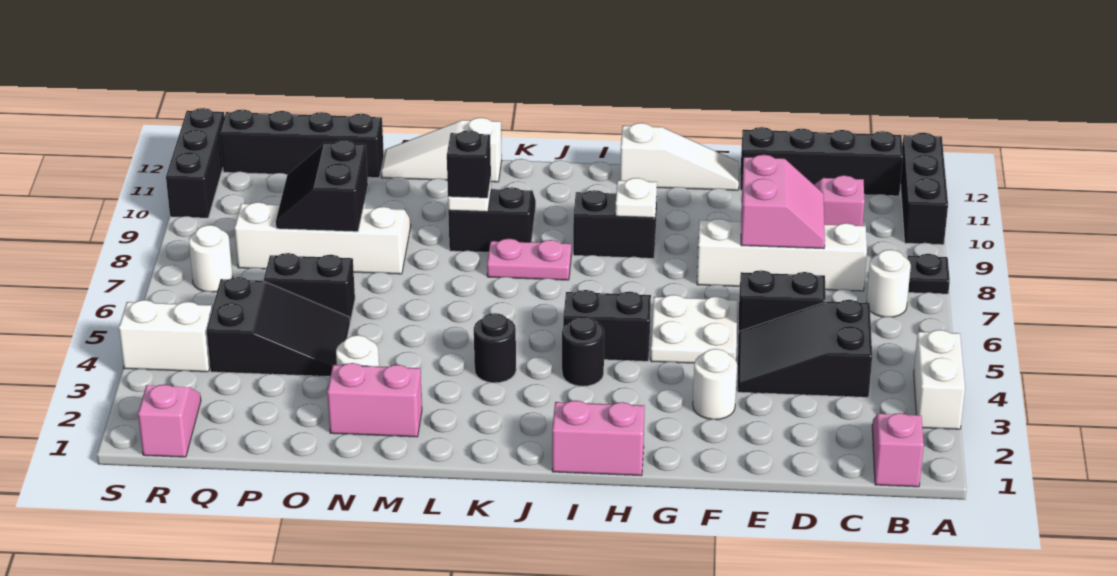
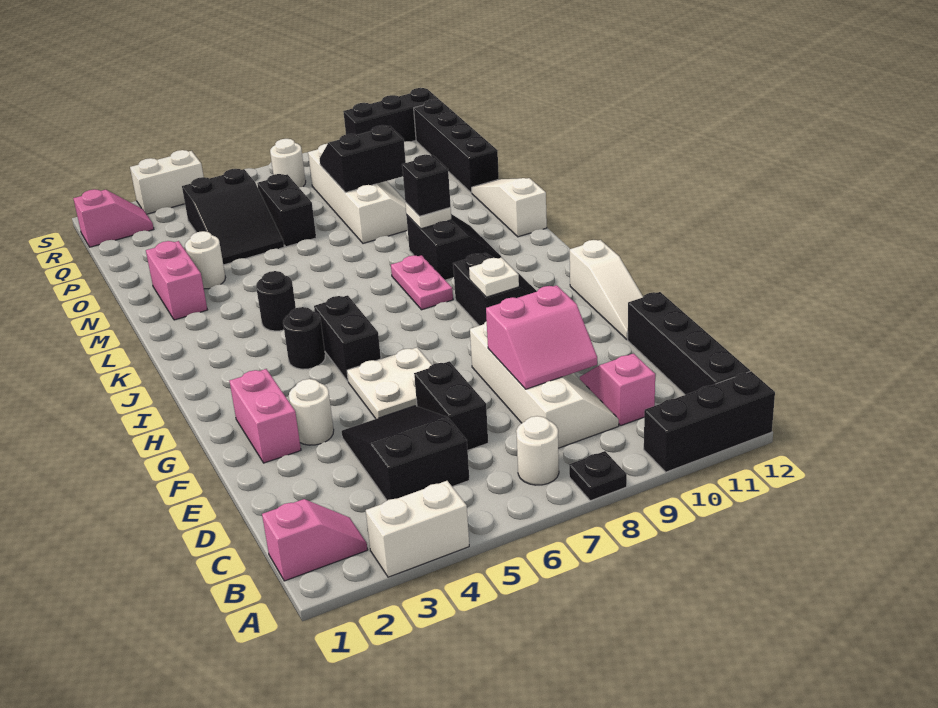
pink brick H1:I1 level 1 -> pink brick F2:G2 level 1
white brick R4:S4 level 1 -> white brick S3:S4 level 1

